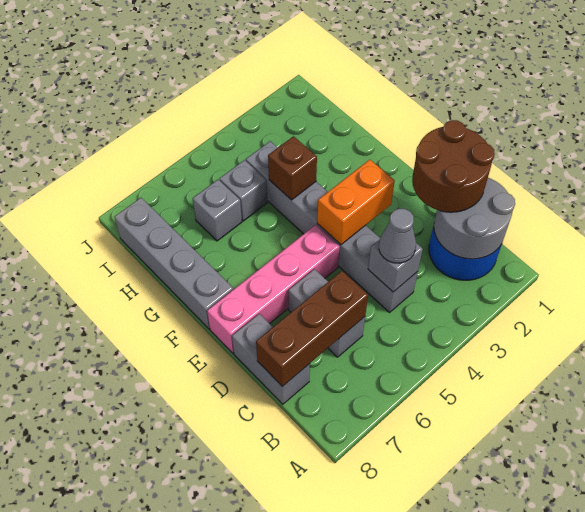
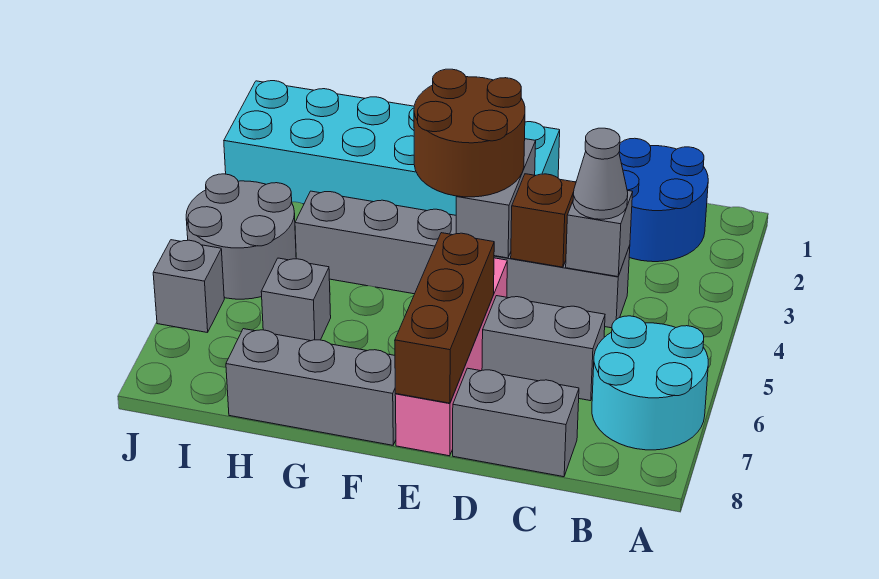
none -> cyan round brick A6:B7 level 1
grey round brick B1:C2 level 2 -> grey round brick I4:J5 level 1
brown round brick C1:D2 level 3 -> brown round brick E3:F4 level 3
brown brick C6:C8 level 2 -> brown brick E6:E8 level 2
none -> cyan brick E1:J2 level 1
orange brick E3:E4 level 2 -> grey brick E3:E4 level 2
grey brick F8:I8 level 1 -> grey brick F8:H8 level 1
brown brick G4 level 2 -> brown brick D4 level 2
grey brick H5 level 1 -> grey brick J6 level 1

